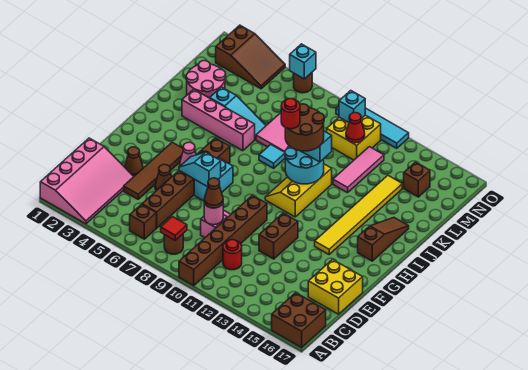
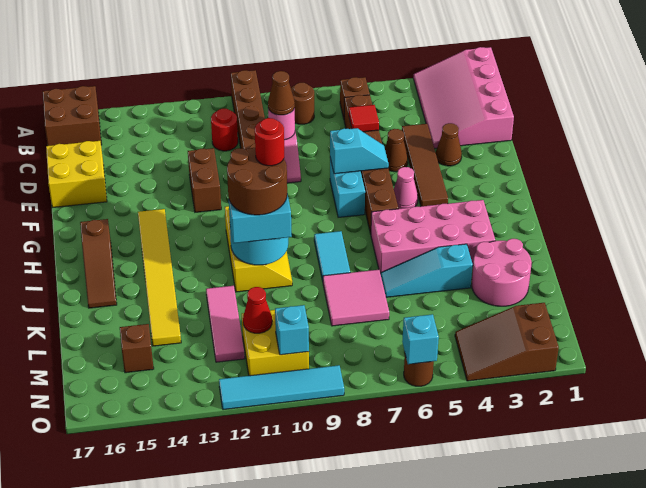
red tile B8 level 2 -> red tile D6 level 2
pink brick J3:J6 level 1 -> pink brick I3:J6 level 1
cyan tile J8 level 1 -> cyan tile I8:J8 level 1

